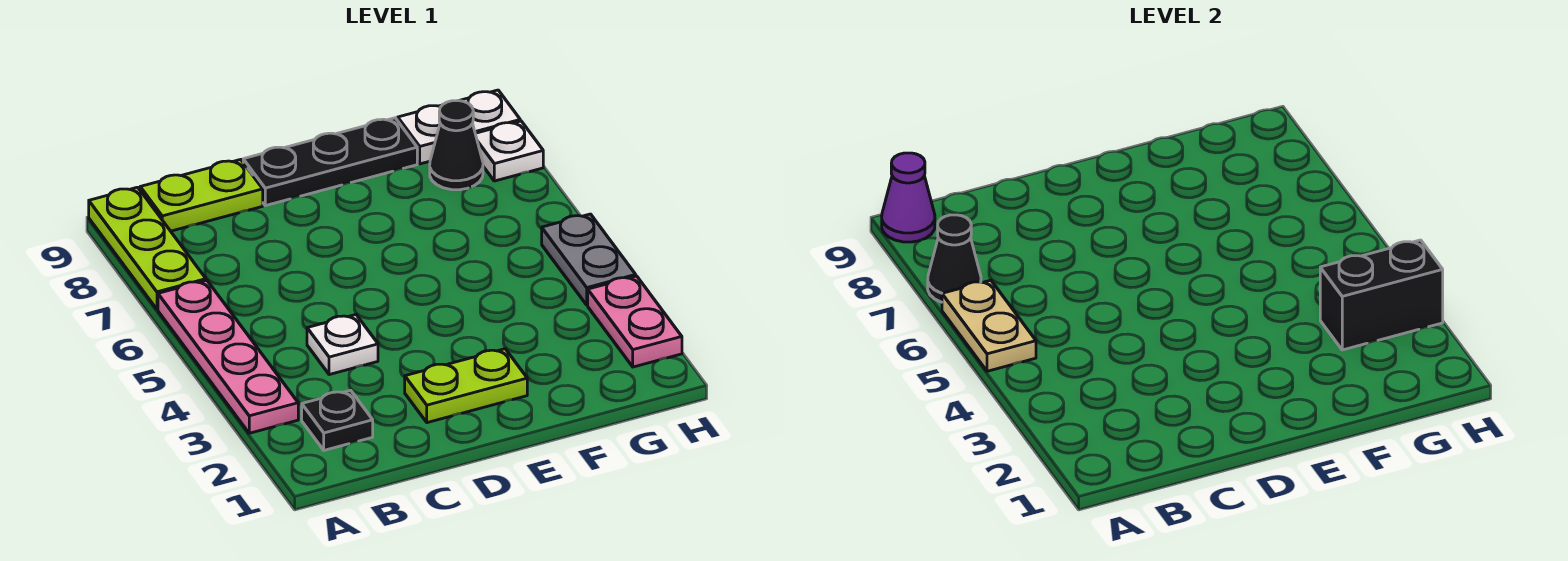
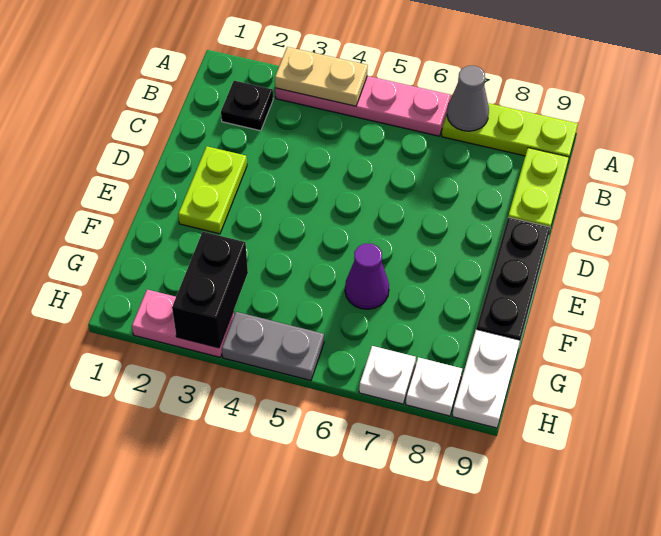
tan plate A5:A6 level 2 -> tan plate A3:A4 level 2
black cone A7 level 2 -> grey cone A7 level 2
purple cone A9 level 2 -> purple cone F6 level 1
white plate C4 level 1 -> white plate H7 level 1
black cone G8 level 1 -> none

